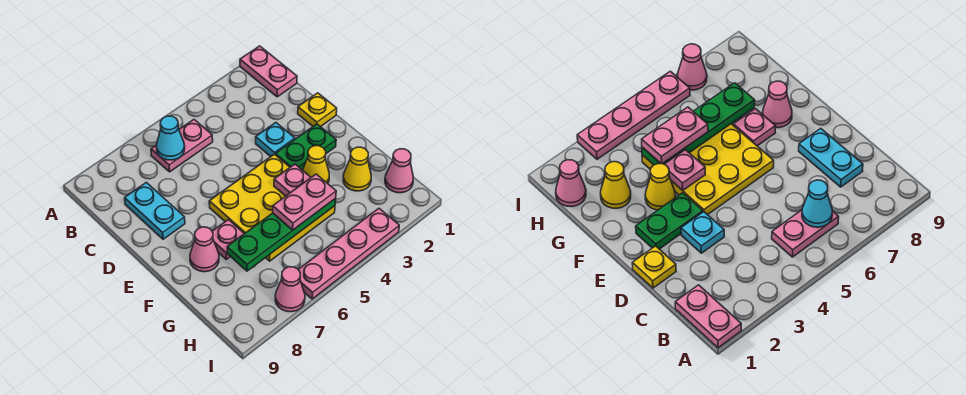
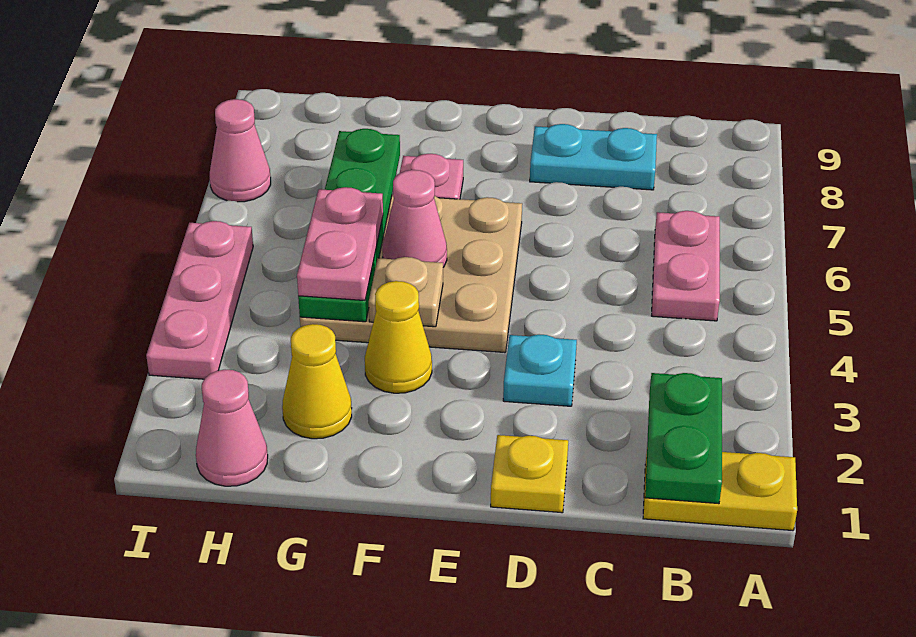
pink plate A1:B1 level 1 -> yellow plate A1:B1 level 1
cyan cone B6 level 2 -> none
green plate E2:E3 level 1 -> green plate B1:B2 level 2
yellow plate E4:G6 level 1 -> tan plate E4:G6 level 1
pink plate F4 level 2 -> tan plate F4 level 2
pink cone F8 level 1 -> pink cone F5 level 2
pink plate I3:I6 level 1 -> pink plate I3:I5 level 1

